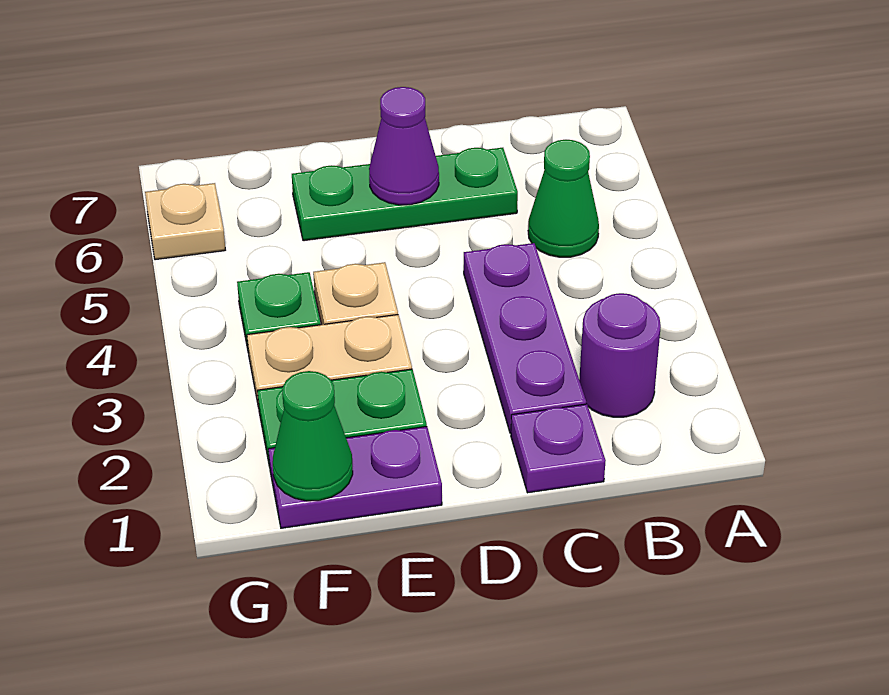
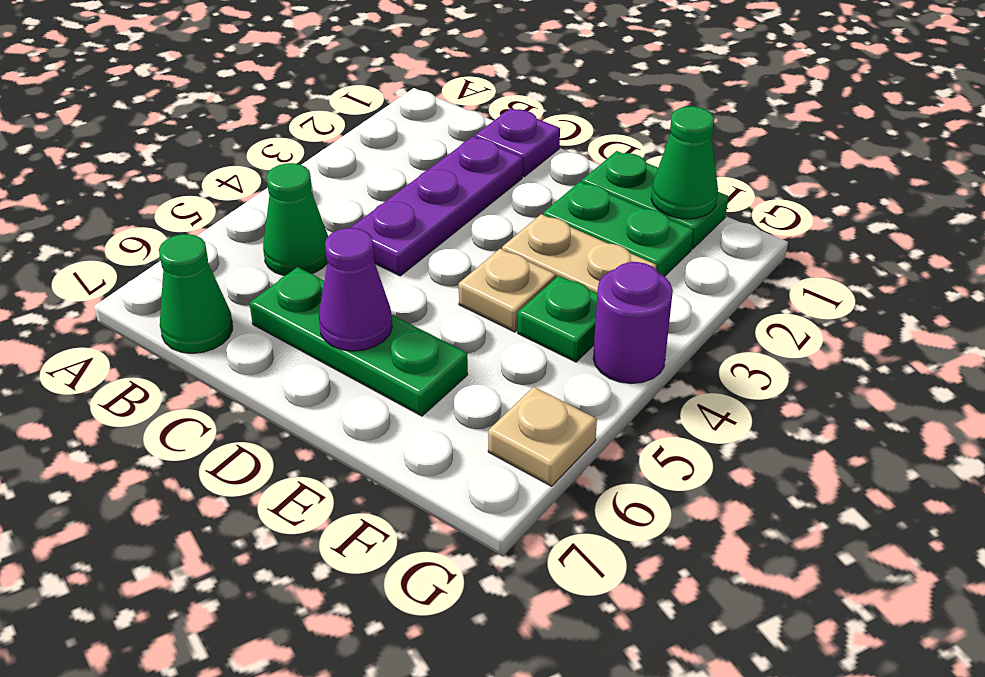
purple round brick B2 level 1 -> purple round brick G4 level 1
none -> green cone B7 level 1
purple plate E1:F1 level 1 -> green plate E1:F1 level 1

